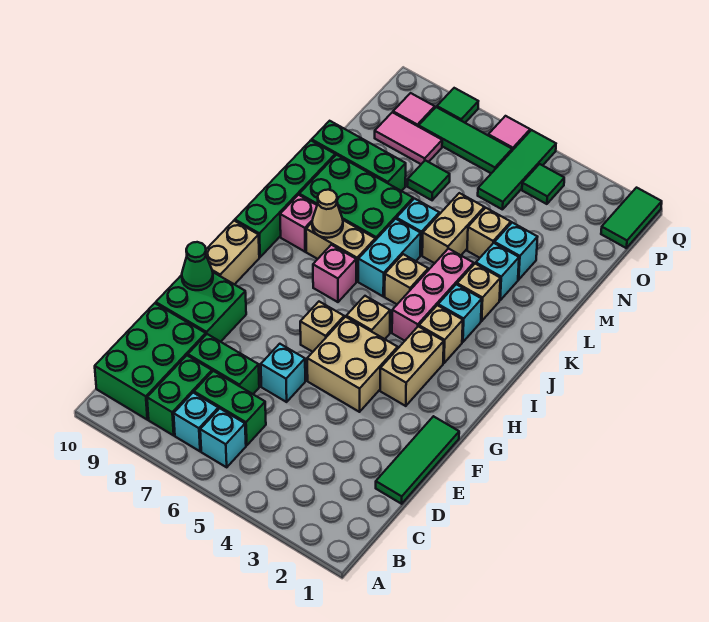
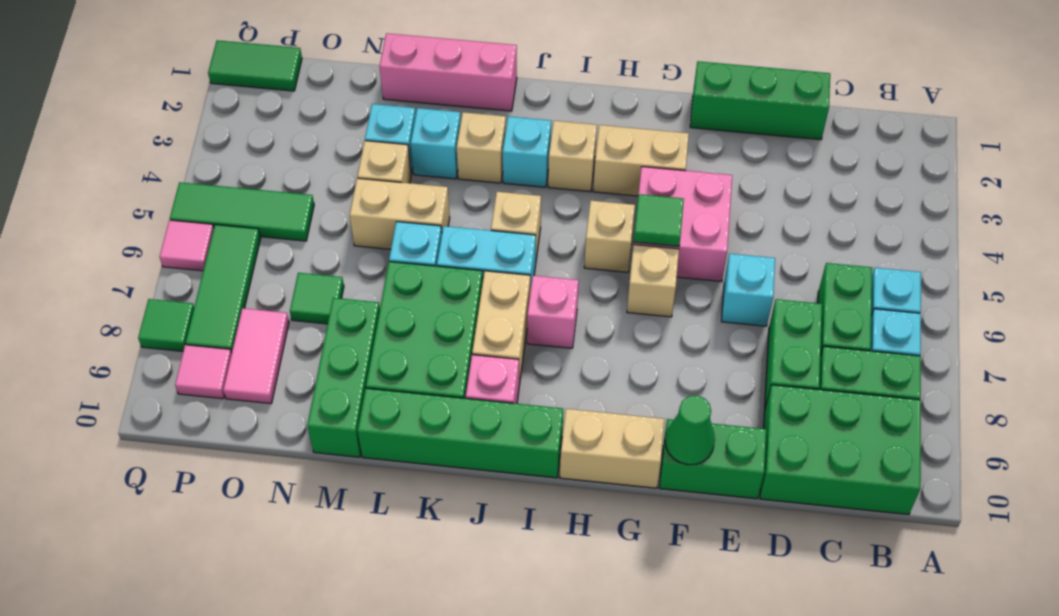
green tile D1:F1 level 1 -> green brick D1:F1 level 1
green brick E9:F10 level 1 -> green brick E10:F10 level 1
tan brick F4:G5 level 1 -> pink brick F4:G5 level 1
pink brick I4:K4 level 1 -> pink brick K1:M1 level 1
tan cone J8 level 2 -> none
green tile P4 level 1 -> green tile G5 level 2

